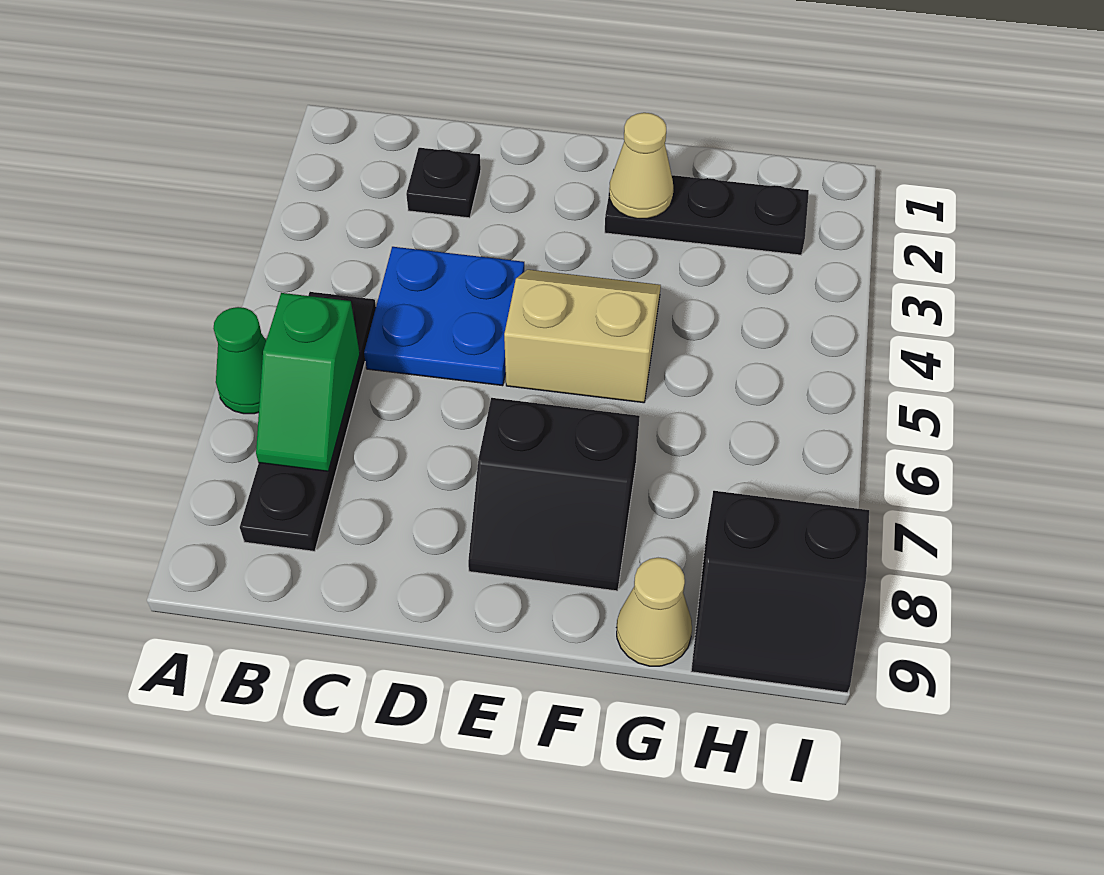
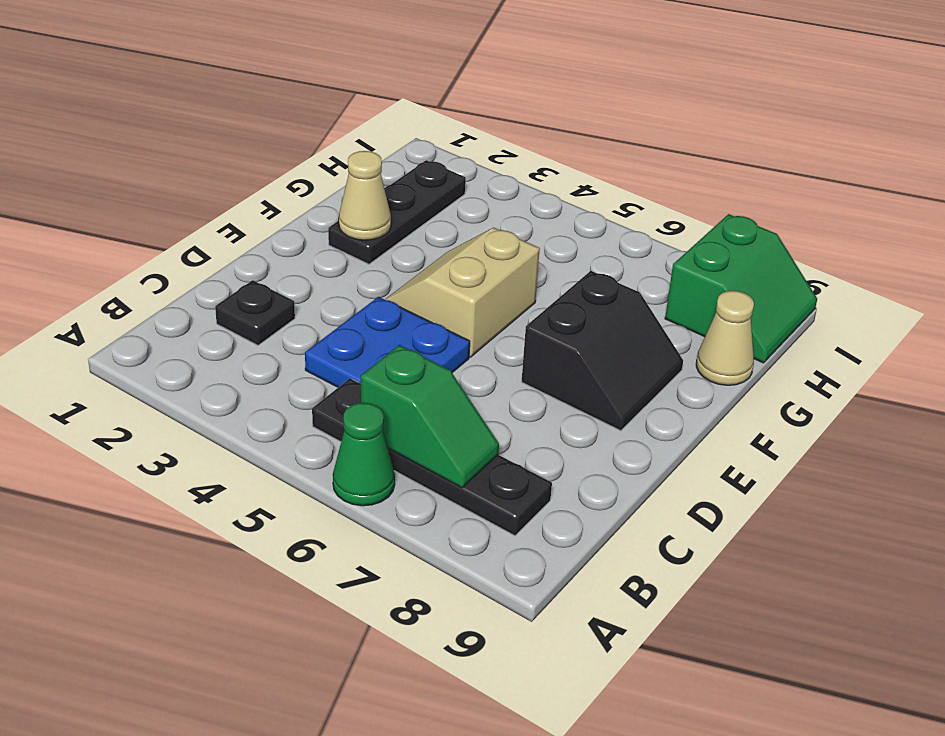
black slope H8:I9 level 1 top 8 -> green slope H8:I9 level 1 top 8

